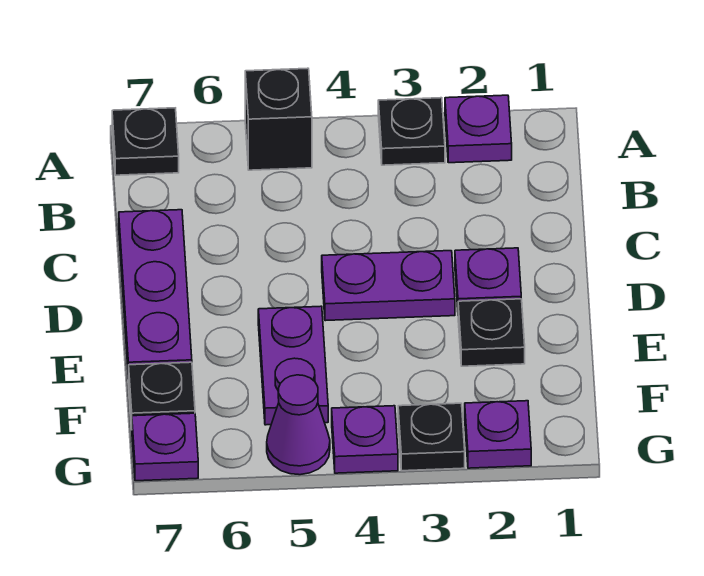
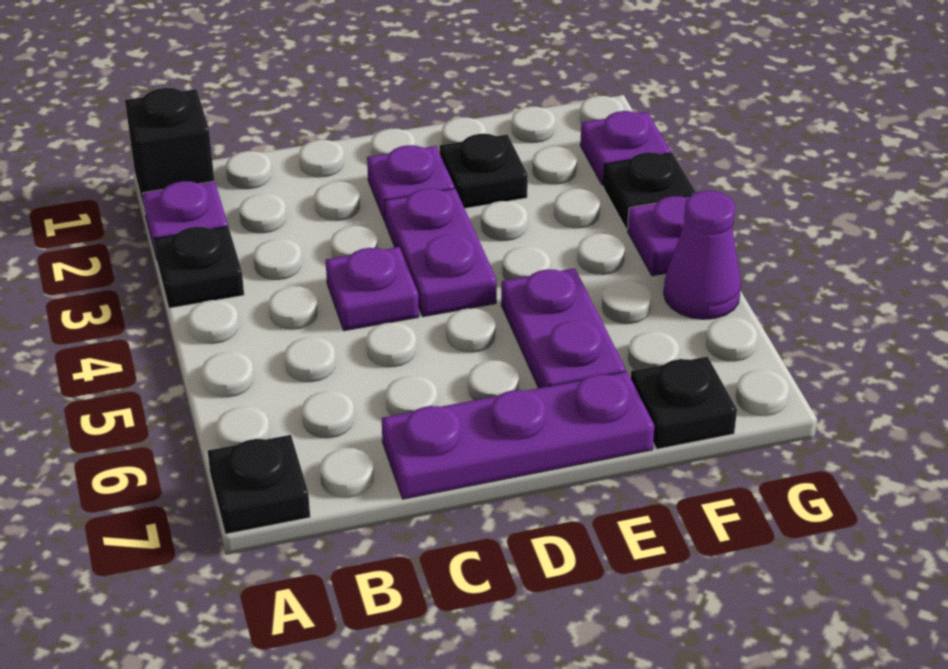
black brick A5 level 1 -> black brick A1 level 1
purple plate E5:F5 level 1 -> purple plate E5:E6 level 1
purple plate G7 level 1 -> purple plate C4 level 1

